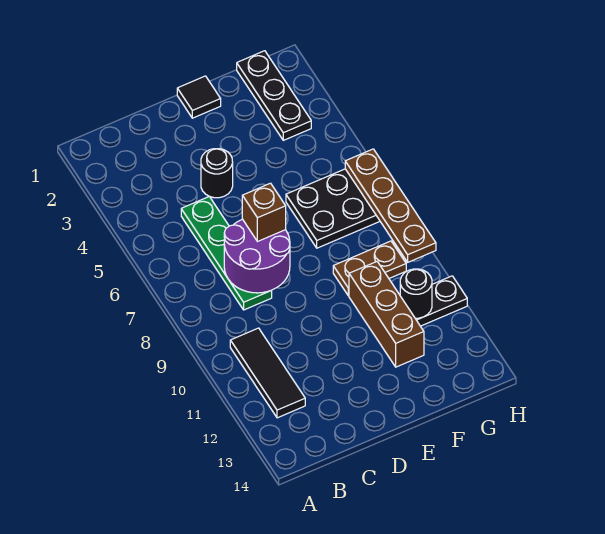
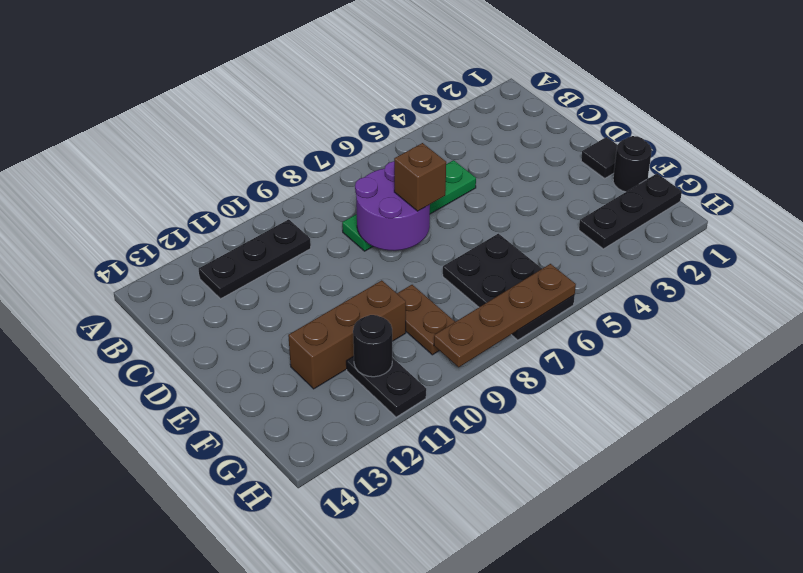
black tile B10:B12 level 1 -> black plate B10:B12 level 1
black round brick D4 level 1 -> black round brick F1 level 1

